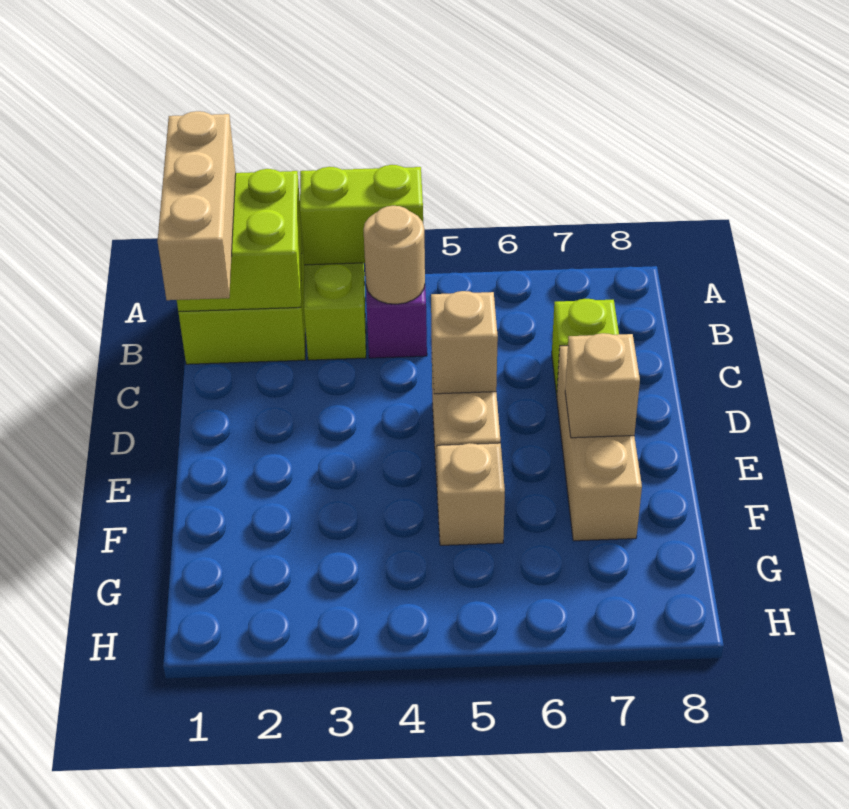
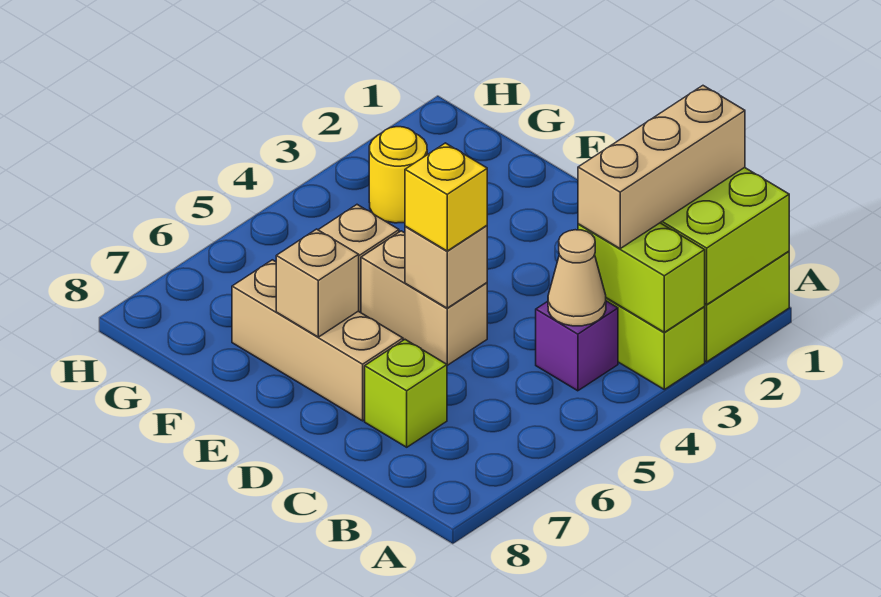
tan brick A1:C1 level 3 -> tan brick B1:B3 level 3
lime brick A3:A4 level 2 -> lime brick A3:B3 level 2
tan round brick B4 level 2 -> tan cone B4 level 2
none -> yellow brick D5 level 3
none -> yellow round brick G3 level 1

